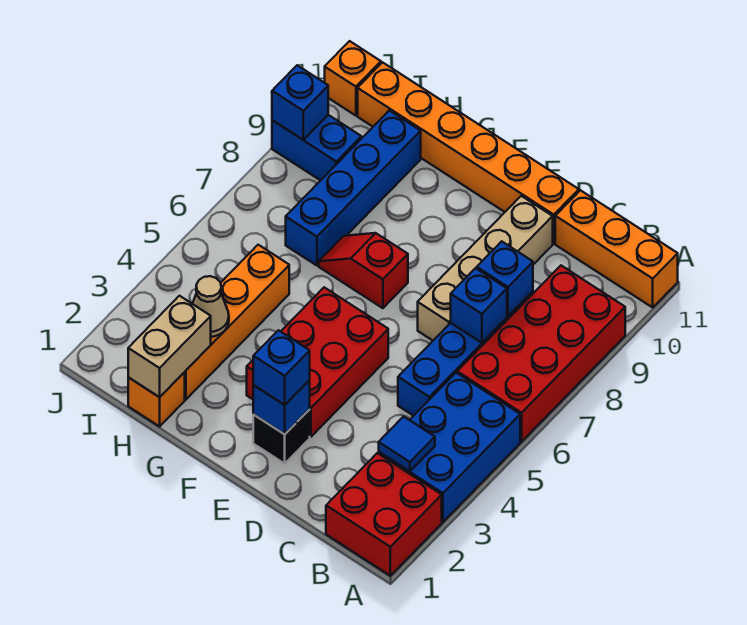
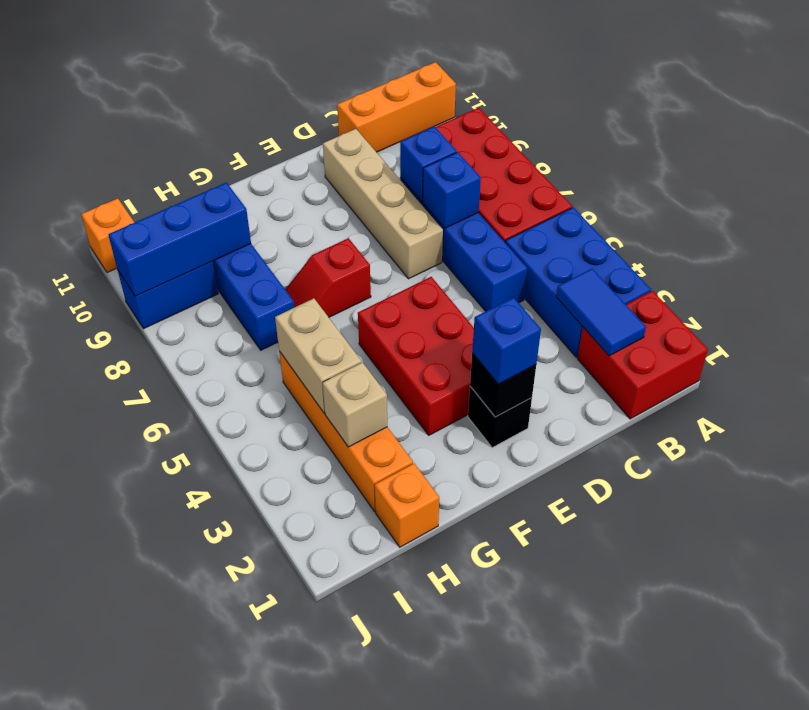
blue tile B3 level 2 -> blue tile B2:B3 level 2
orange brick D11:I11 level 1 -> none
blue brick E2 level 2 -> black brick E2 level 2
tan brick H1:H2 level 2 -> tan brick H4:H5 level 2
tan cone H3 level 2 -> tan brick H3 level 2
blue brick J9 level 2 -> blue brick H9:J9 level 2

